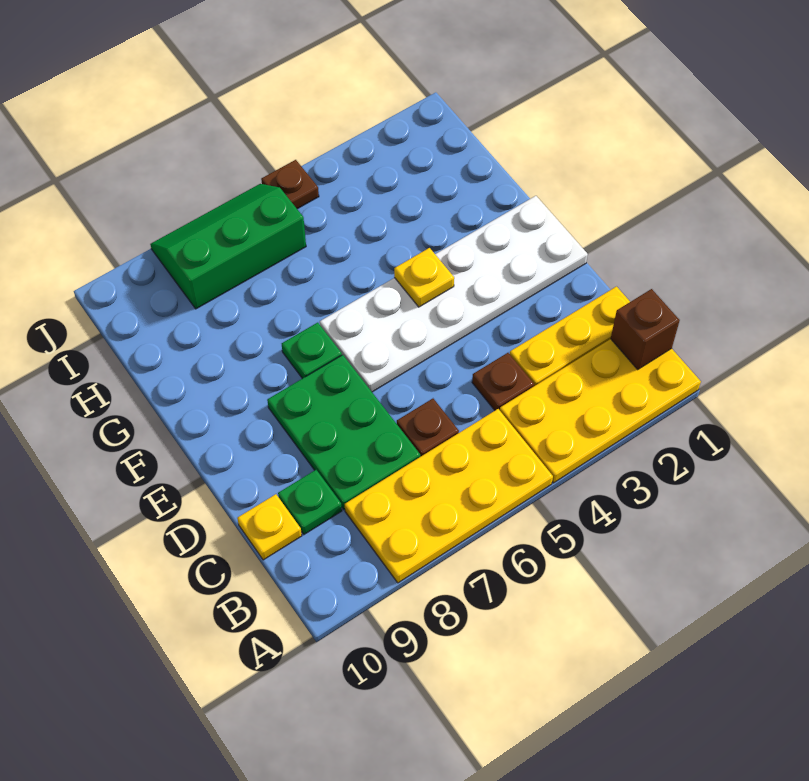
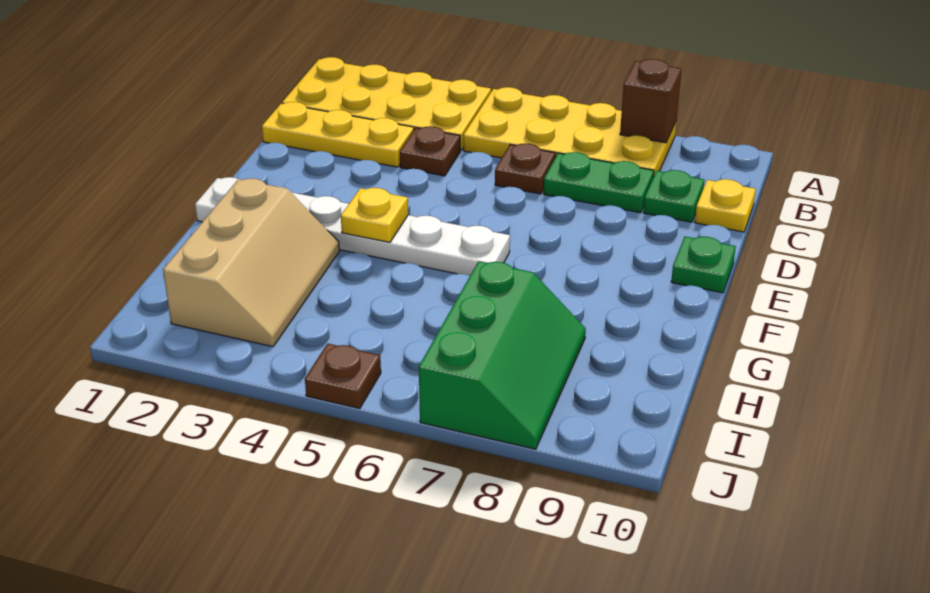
brown brick B1 level 2 -> brown brick A8 level 2
green plate C7:E8 level 1 -> green plate C7:C8 level 1
white plate E1:F6 level 1 -> white plate F1:F6 level 1
green plate F7 level 1 -> green plate E10 level 1
none -> tan slope G2:I3 level 1 top 2
green slope I6:J8 level 1 top I -> green slope H7:J8 level 1 top 7

